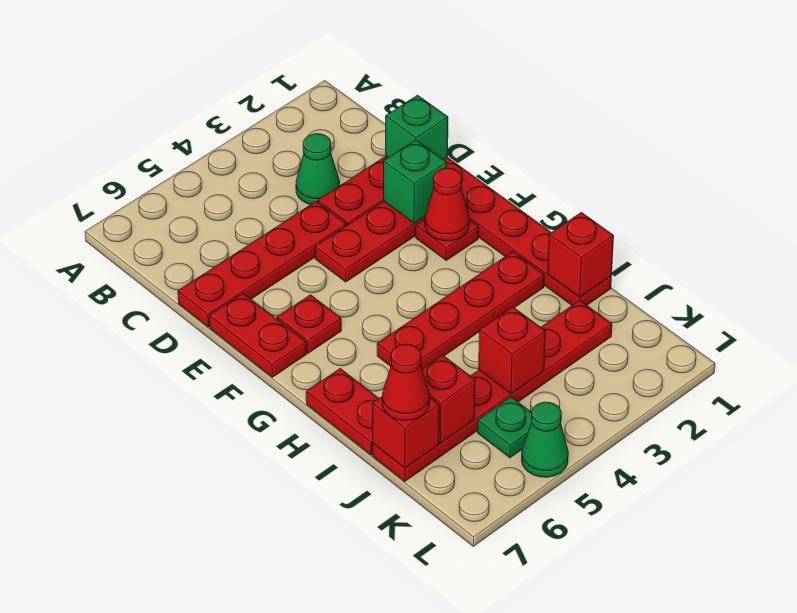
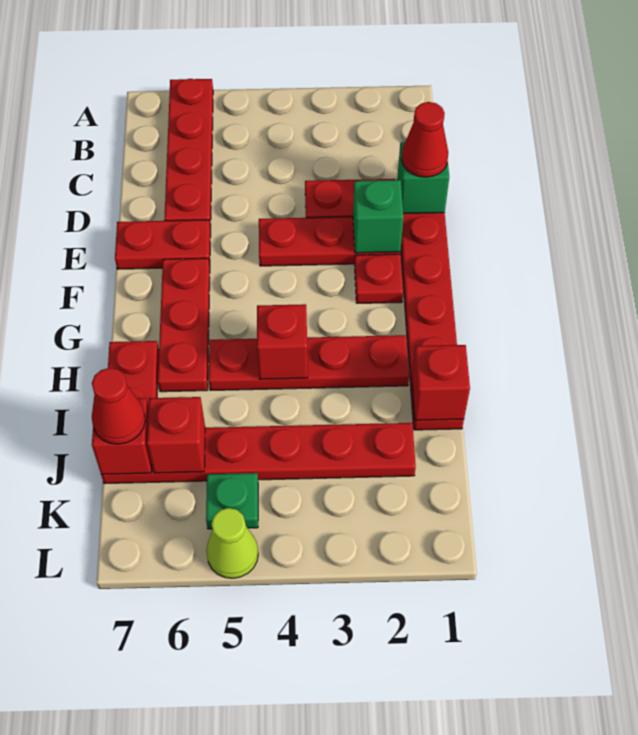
green cone C3 level 1 -> none
red plate D4:D7 level 1 -> red plate A6:D6 level 1
red plate E7:F7 level 1 -> red plate E6:E7 level 1
red cone F2 level 2 -> red cone D1 level 3
red plate F6 level 1 -> red plate F6:H6 level 1
red brick J4 level 2 -> red brick H4 level 2
green cone L5 level 1 -> lime cone L5 level 1

